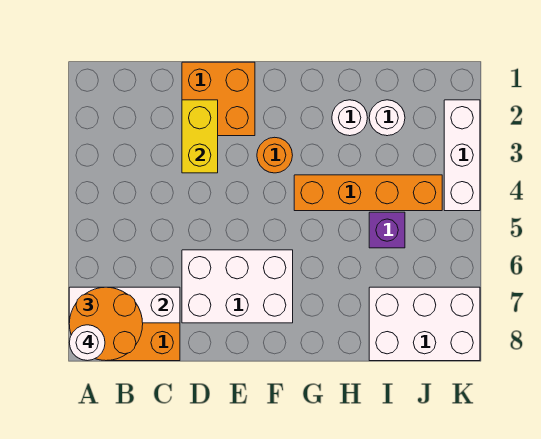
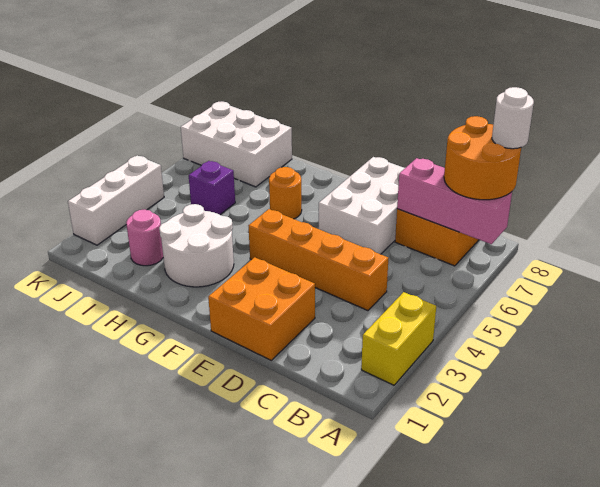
white brick A7:C7 level 2 -> pink brick A7:C7 level 2
yellow brick D2:D3 level 2 -> yellow brick A2:A3 level 1
white brick D6:F7 level 1 -> white brick D6:E8 level 1
orange round brick F3 level 1 -> orange round brick G6 level 1
orange brick G4:J4 level 1 -> orange brick C4:F4 level 1
white round brick H2 level 1 -> white round brick G2:H3 level 1
white round brick I2 level 1 -> pink round brick I2 level 1

